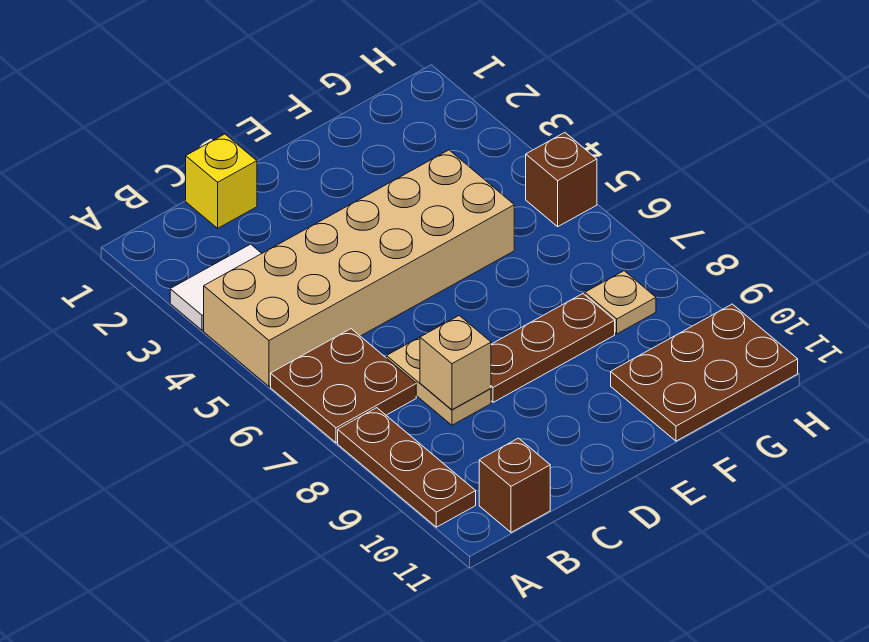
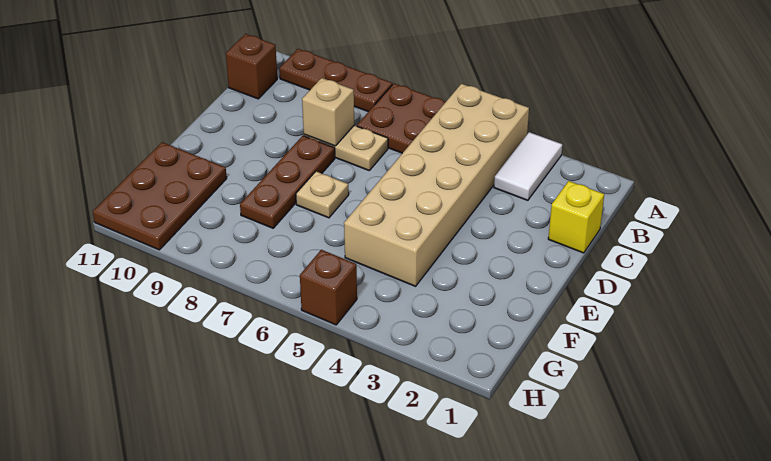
tan plate G8 level 1 -> tan plate E7 level 1

